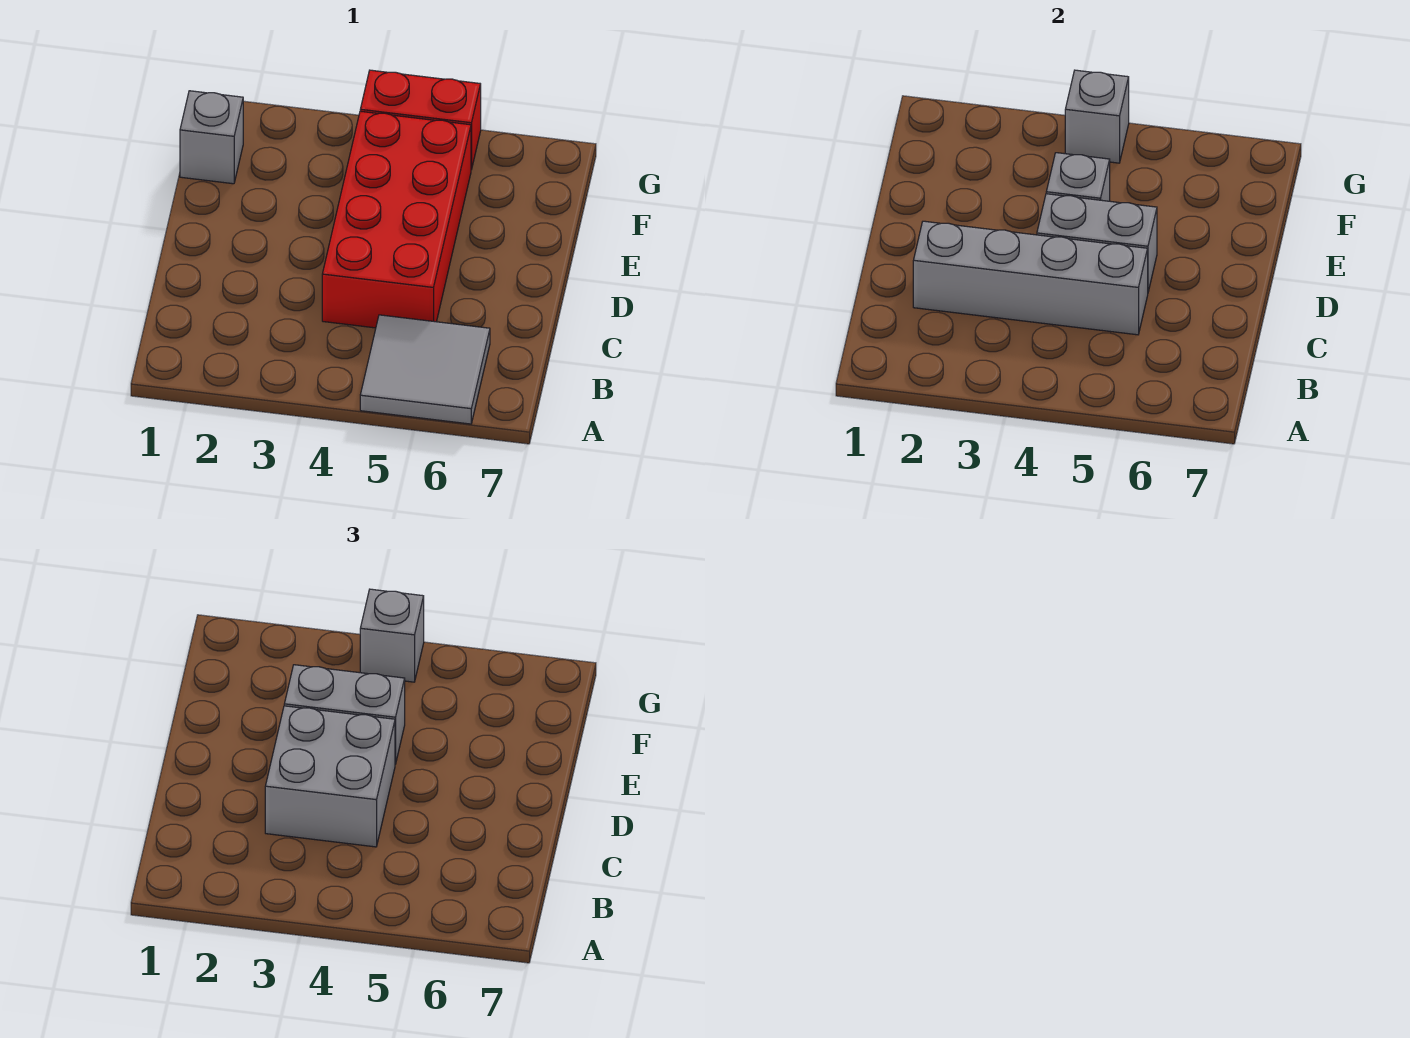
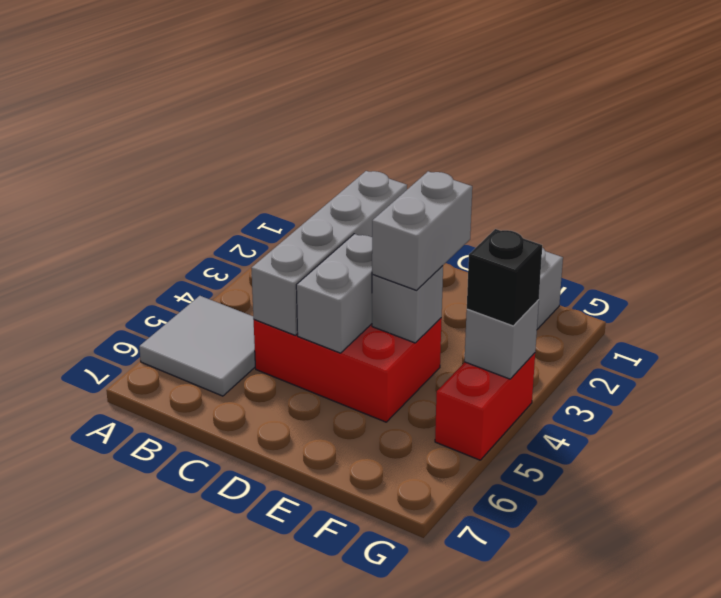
grey brick C3:D4 level 3 -> none
red brick C4:F5 level 1 -> red brick C4:E5 level 1
grey brick G4 level 3 -> black brick G4 level 3

